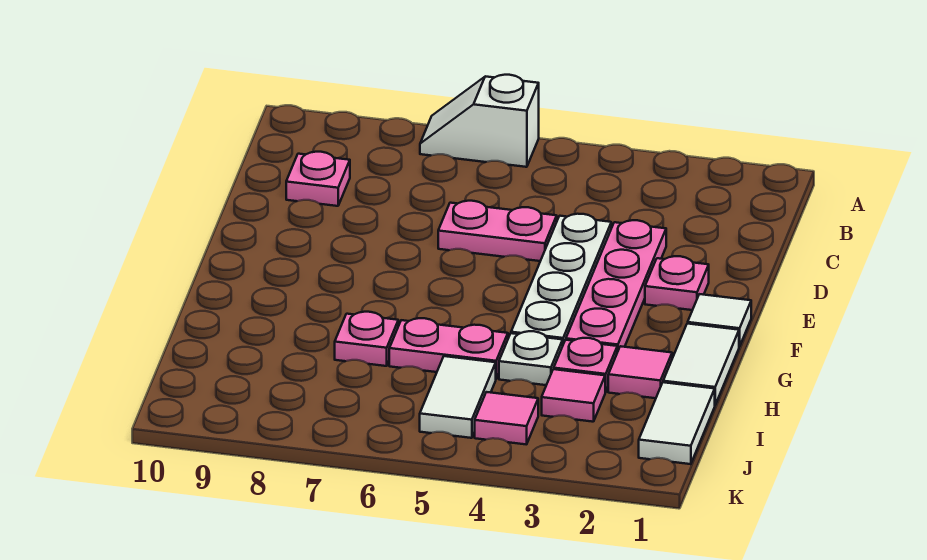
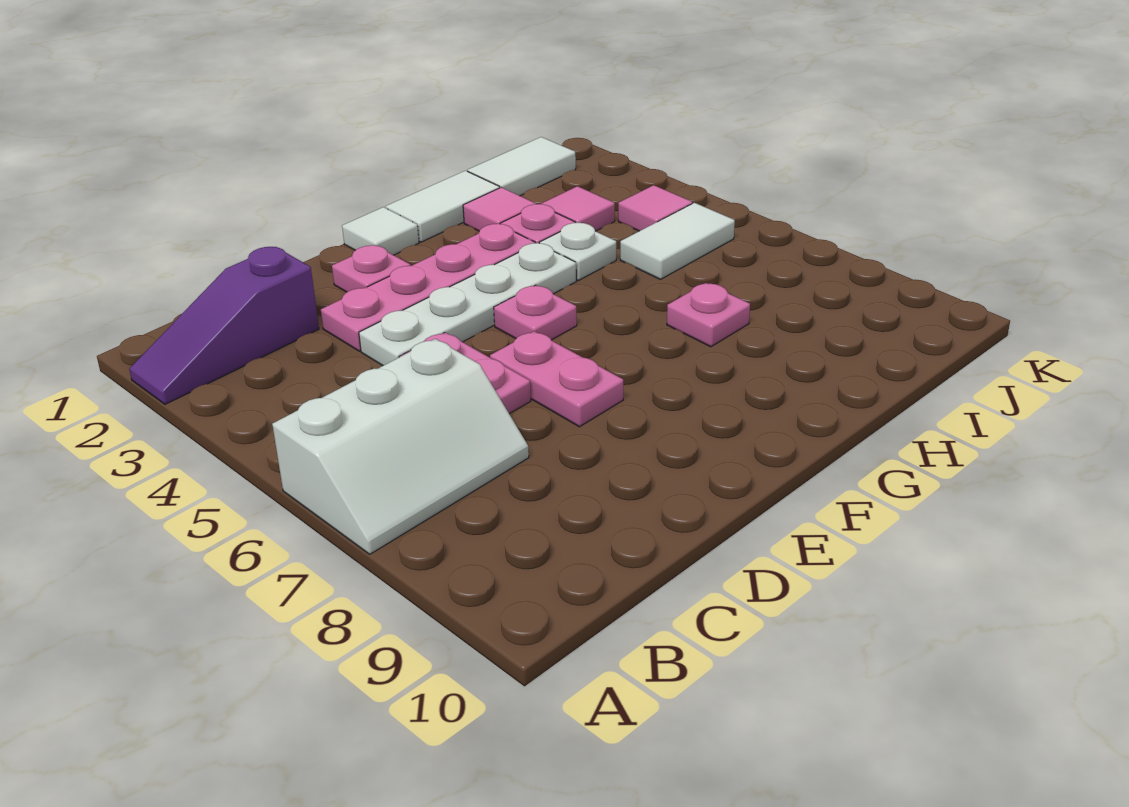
none -> purple slope A2:C2 level 1 top C
white slope A6:A7 level 1 top 6 -> white slope A6:C7 level 1 top 6
pink plate C9 level 1 -> pink plate F5 level 1
pink plate H5:H6 level 1 -> pink plate E6:E7 level 1

